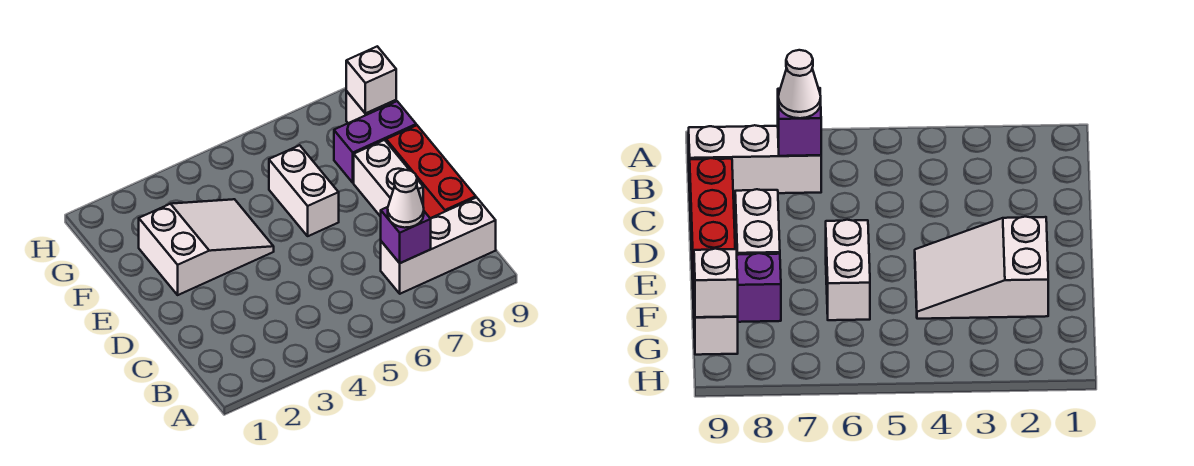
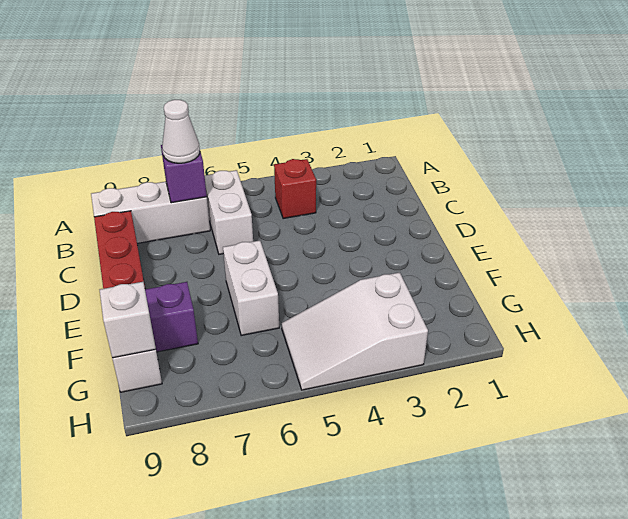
none -> red brick B4 level 1
white brick D8:E8 level 1 -> white brick B6:C6 level 1
white slope E2:F4 level 1 top 2 -> white slope G3:H5 level 1 top 3

